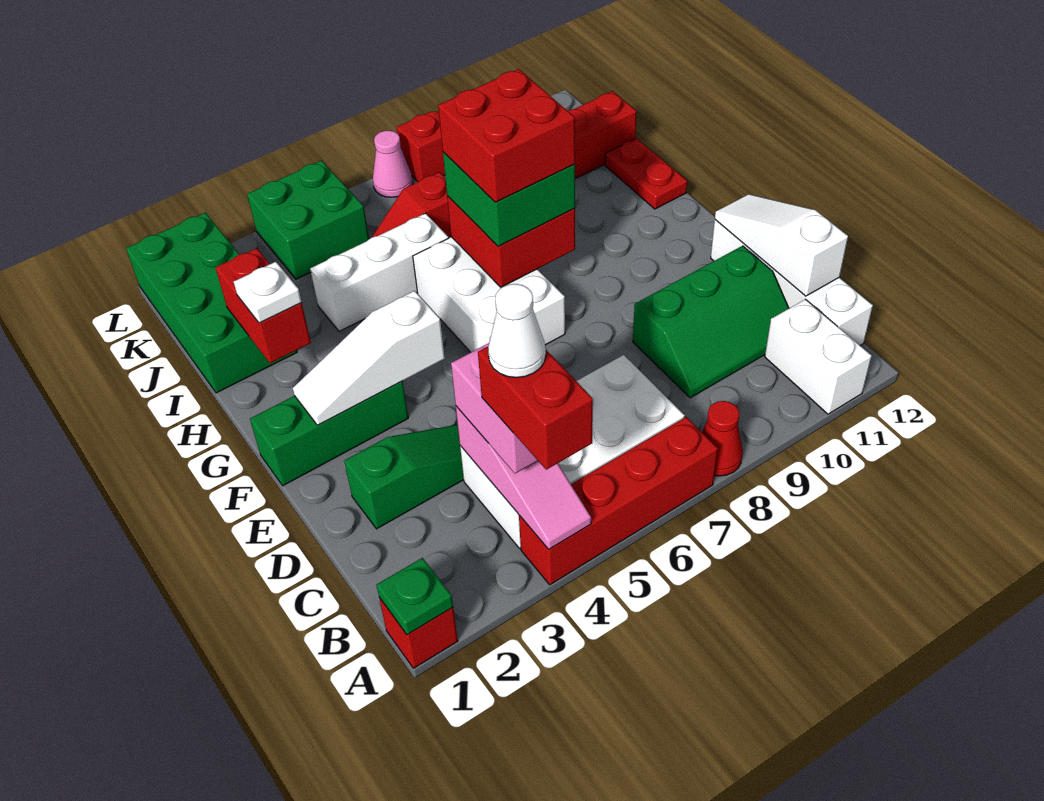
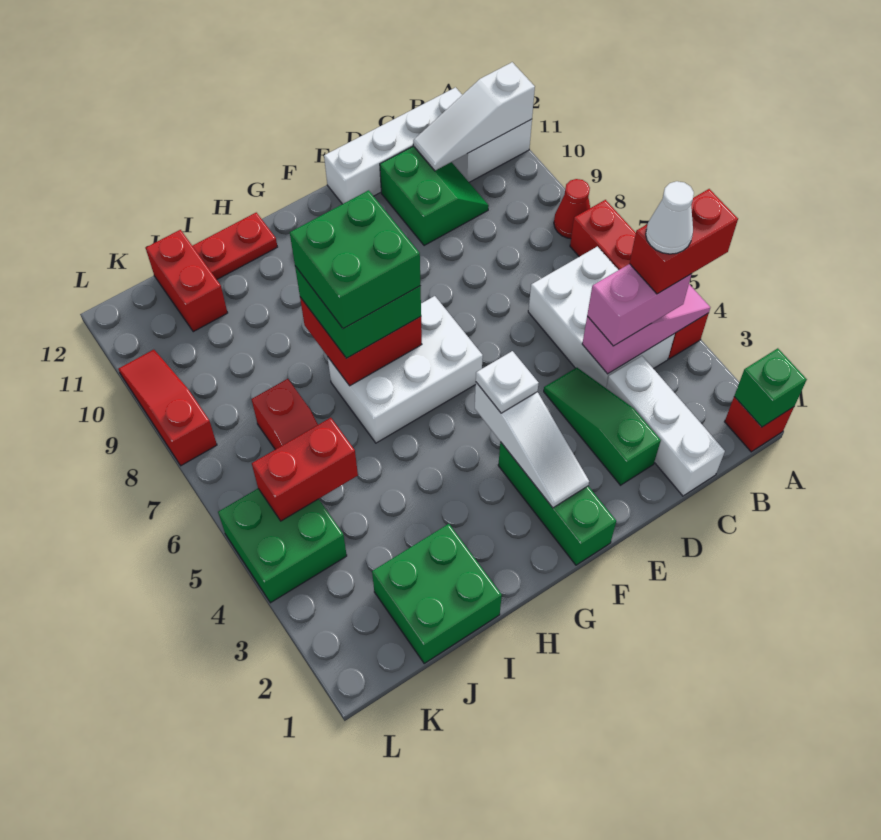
green plate A1 level 2 -> green brick A1 level 2
white brick B4:C7 level 1 -> white brick B4:C6 level 1
green slope C9:D11 level 1 top D -> green slope C10:D11 level 1 top D
white slope C12:E12 level 2 top C -> white slope A11:C11 level 2 top A
red brick G7:H8 level 4 -> green brick G7:H8 level 4
red brick H2:I2 level 2 -> red brick J5:K5 level 2
white plate H2 level 3 -> white plate F4 level 3
green brick I1:L2 level 1 -> green brick I1:J2 level 1
white brick I4:I6 level 1 -> white brick C1:C3 level 1
pink cone L7 level 1 -> none

